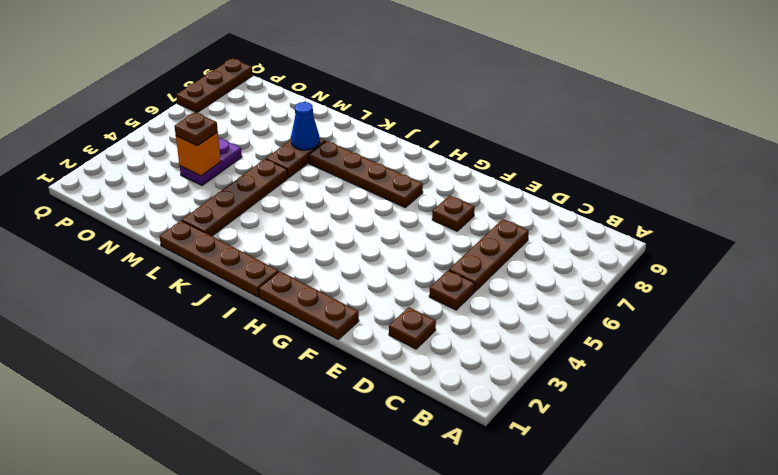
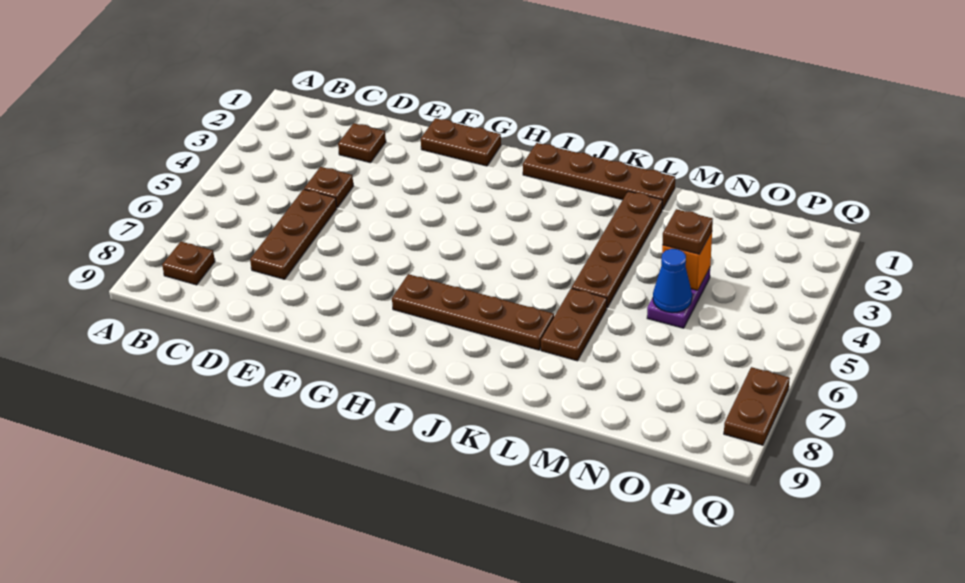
brown plate F1:H1 level 1 -> brown plate F1:G1 level 1
brown plate F7 level 1 -> brown plate B8 level 1
blue cone L7 level 2 -> blue cone N5 level 2
brown plate Q7:Q9 level 1 -> brown plate Q7:Q8 level 1

